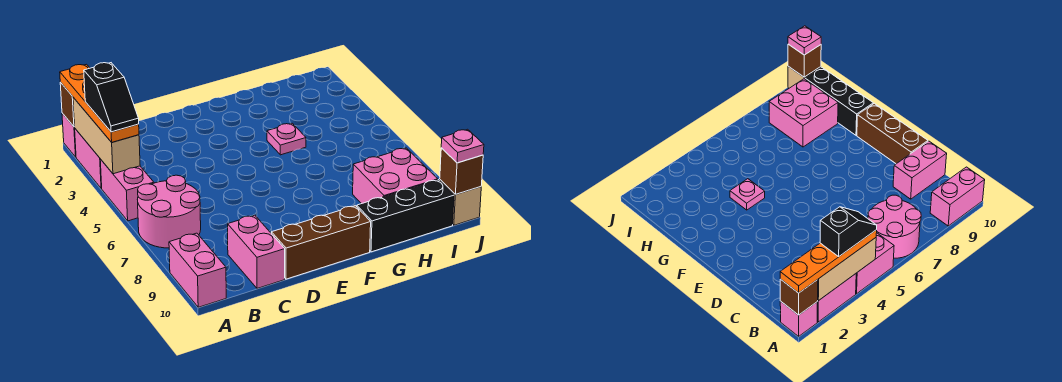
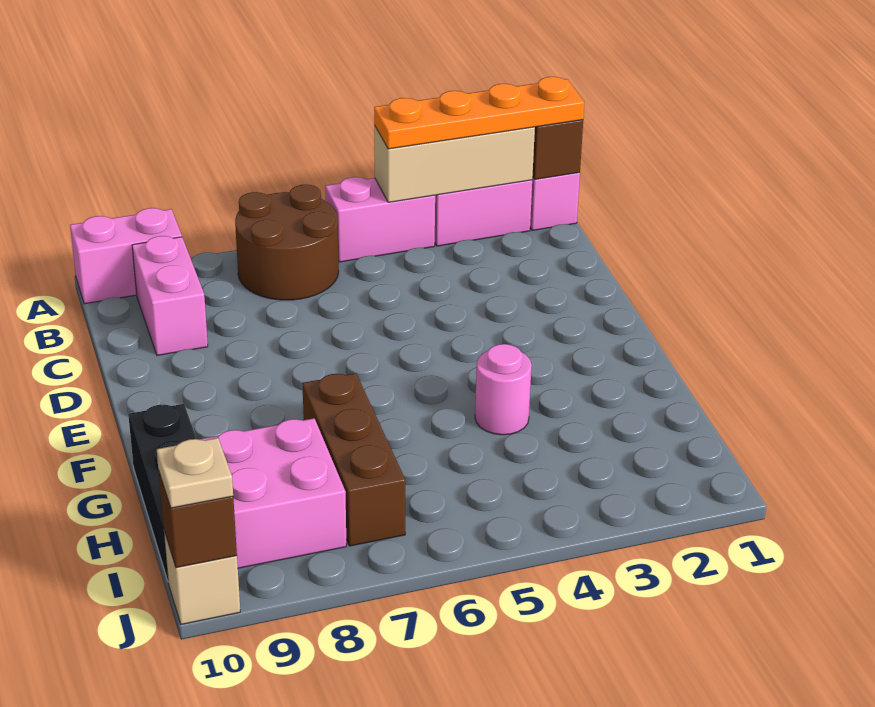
black slope A3:A4 level 4 top 3 -> none
pink round brick A6:B7 level 1 -> brown round brick A6:B7 level 1
pink brick C9:C10 level 1 -> pink brick B9:C9 level 1
brown brick D10:F10 level 1 -> brown brick G7:I7 level 1
pink plate G4 level 1 -> pink round brick G4 level 1
pink plate J10 level 3 -> tan plate J10 level 3

